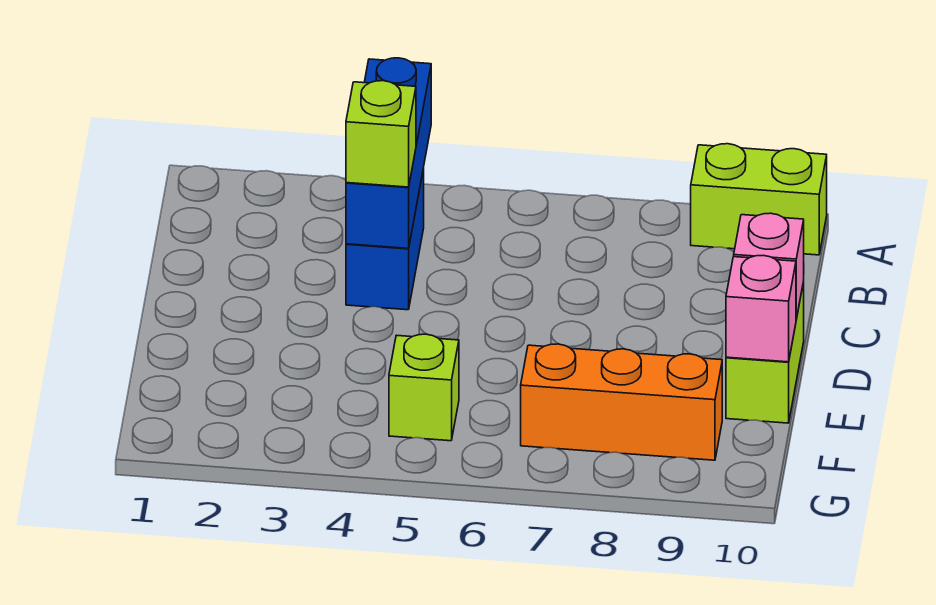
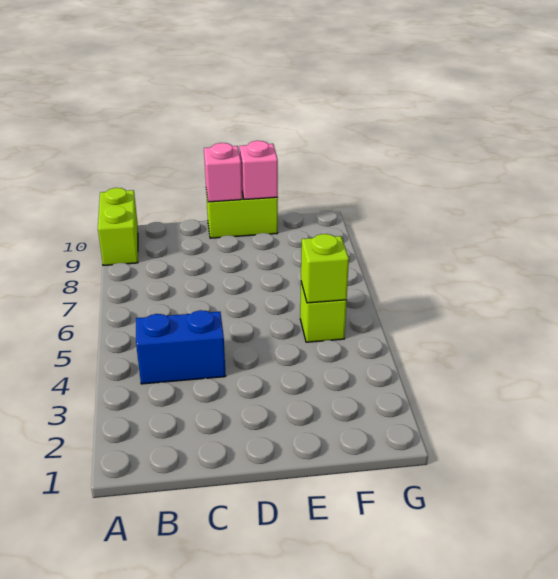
blue brick A4:C4 level 2 -> none
lime brick C4 level 3 -> lime brick F5 level 2
orange brick F7:F9 level 1 -> none

